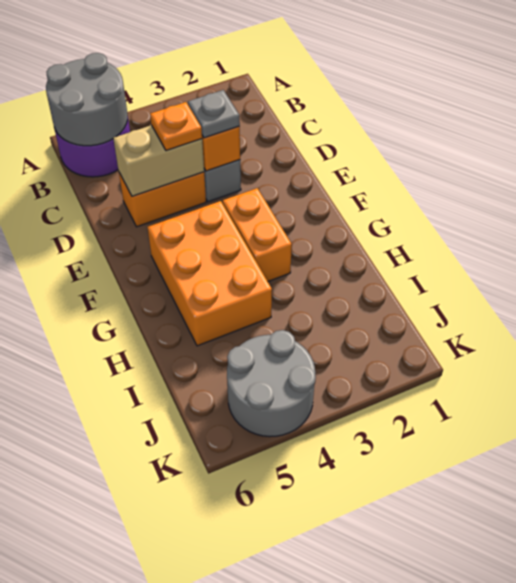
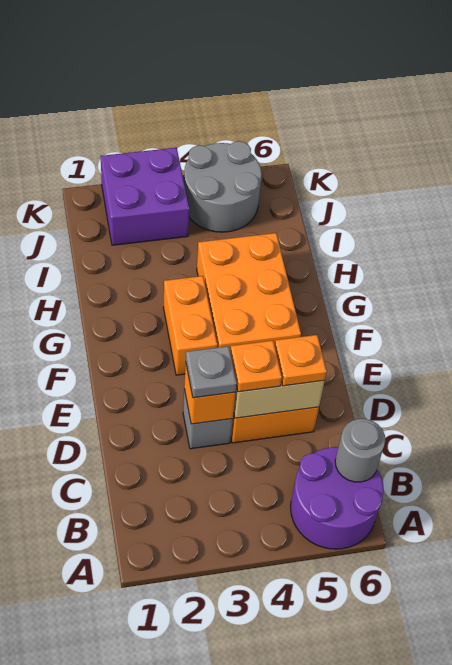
grey round brick A5:B6 level 2 -> grey round brick B6 level 2
none -> orange plate D5 level 3
none -> purple brick J2:K3 level 1

